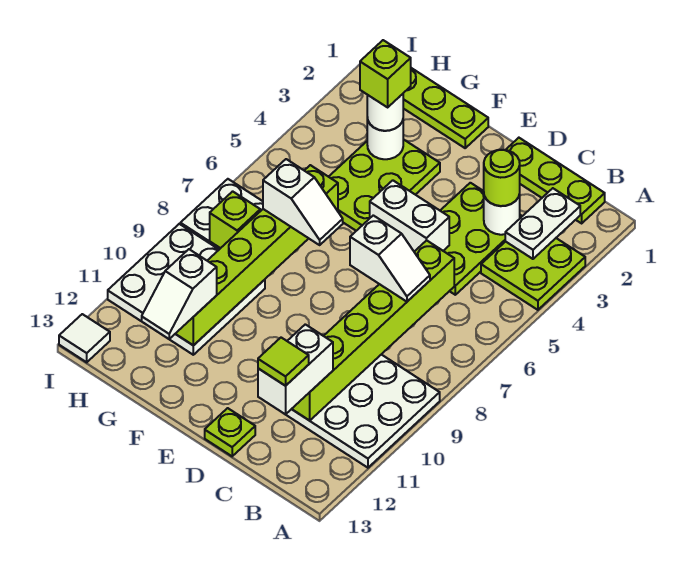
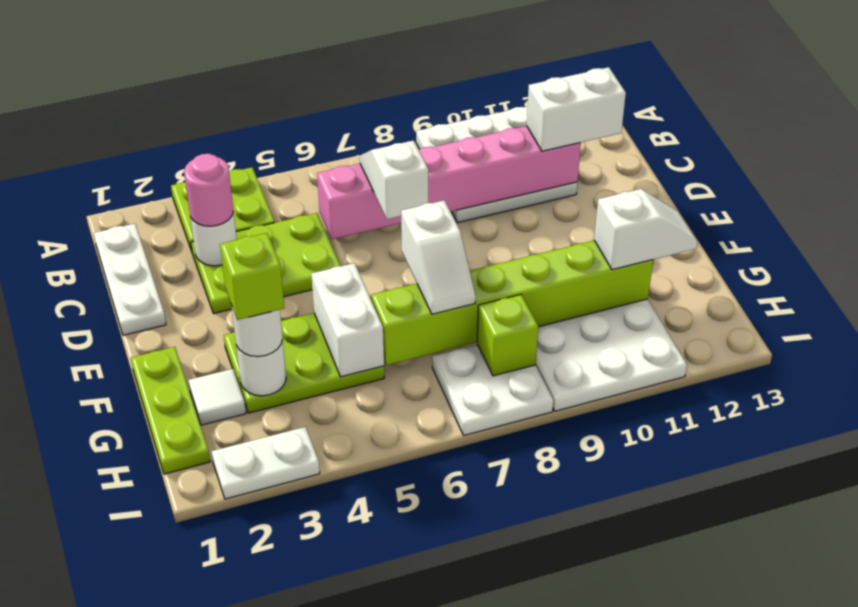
lime plate B1:D1 level 1 -> white plate B1:D1 level 1
white plate B2:B3 level 2 -> white plate I2:I3 level 1
lime round brick C3 level 3 -> pink round brick C3 level 3
lime brick C6:C11 level 2 -> pink brick C6:C11 level 2
lime tile C12 level 4 -> none
white brick D5:E5 level 2 -> white brick F5:G5 level 2
lime plate D13 level 1 -> none
white slope F7:G7 level 3 top G -> white slope F7:G7 level 3 top F
white tile I13 level 1 -> white tile G2 level 1

